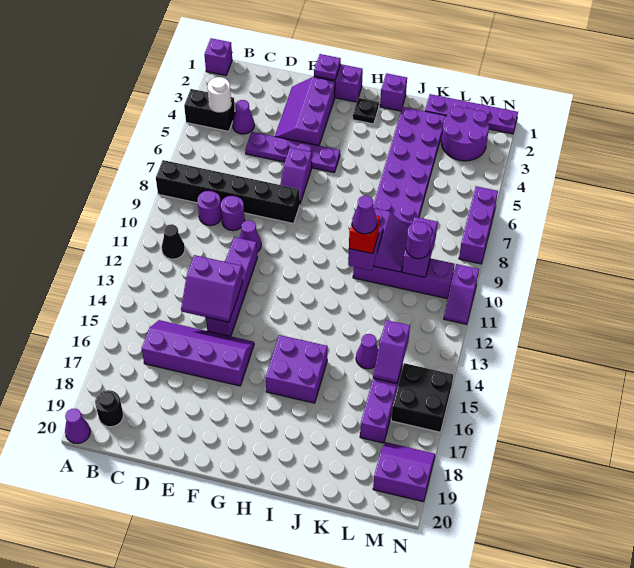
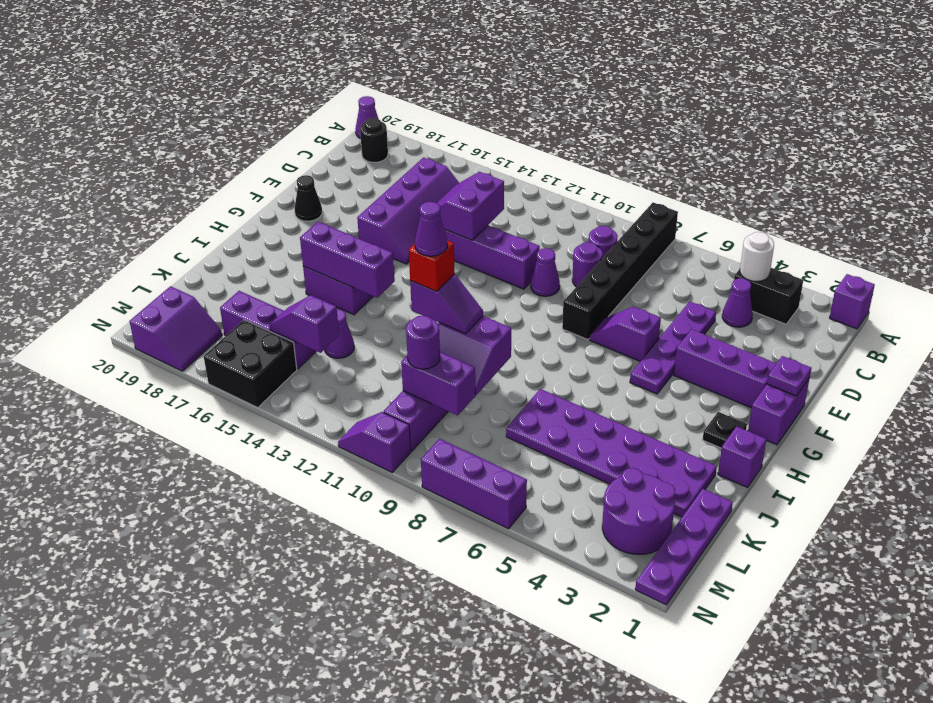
black brick A4:B4 level 1 -> black brick B3:B4 level 1
black cone B11 level 1 -> black cone F19 level 1
none -> purple brick I14:I16 level 2

